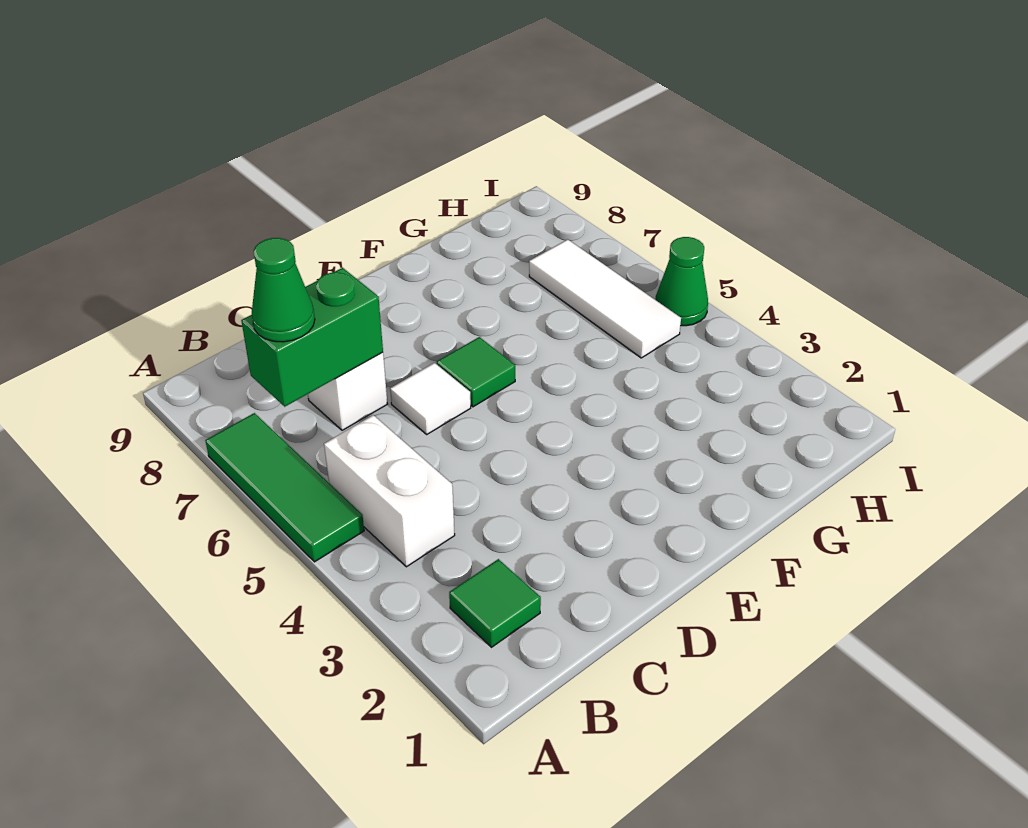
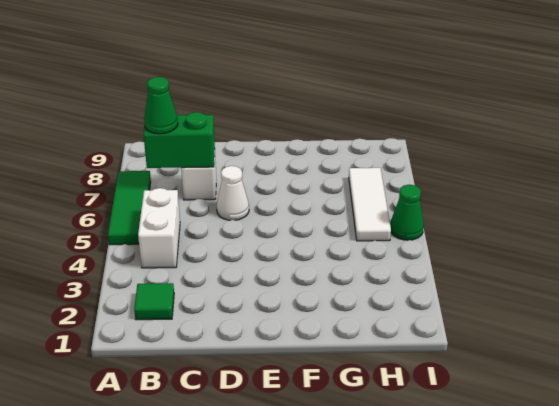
white tile D6 level 1 -> white cone D6 level 1
green tile E6 level 1 -> none

